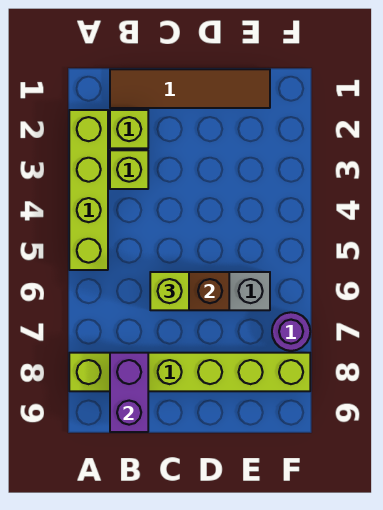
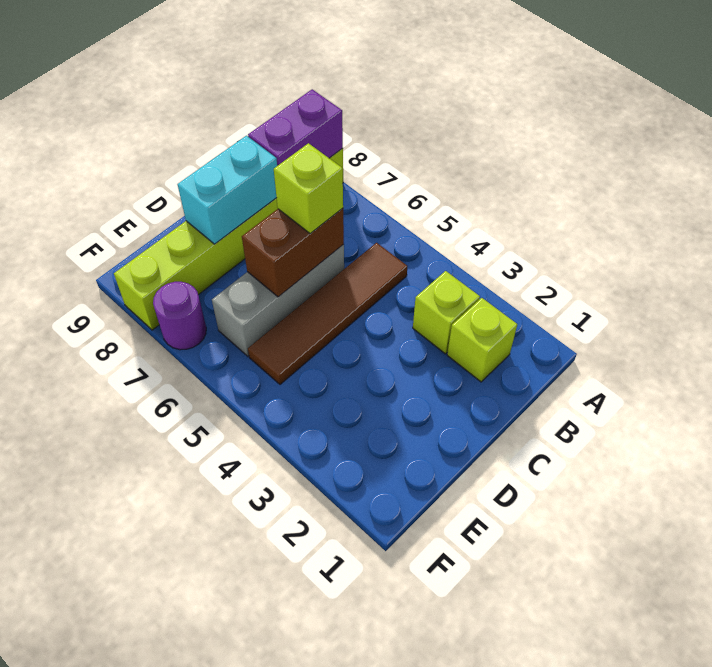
lime brick A2:A5 level 1 -> none
brown tile B1:E1 level 1 -> brown tile B5:E5 level 1
purple brick B8:B9 level 2 -> purple brick A8:B8 level 2
none -> cyan brick C8:D8 level 2

